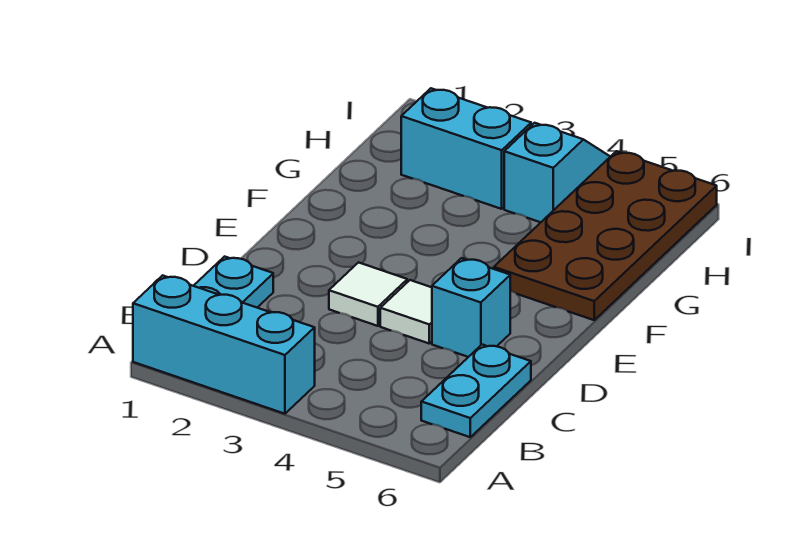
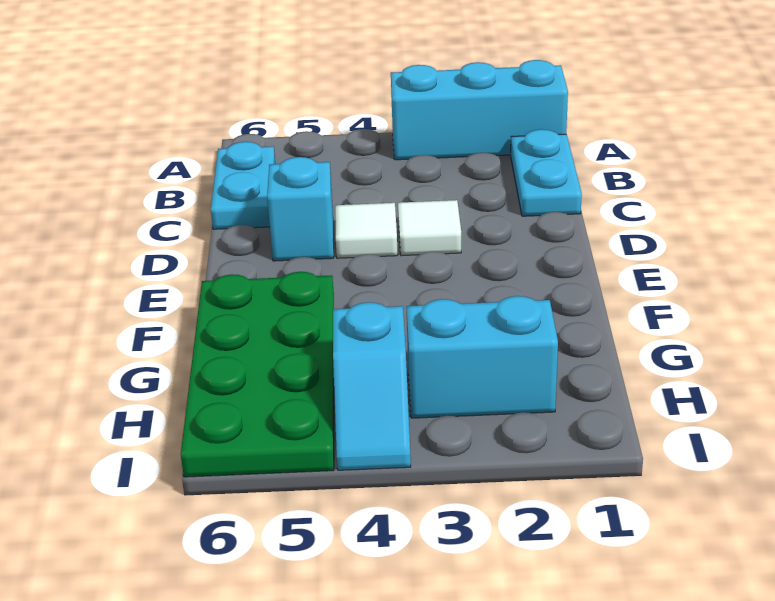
brown plate F5:I6 level 1 -> green plate F5:I6 level 1

